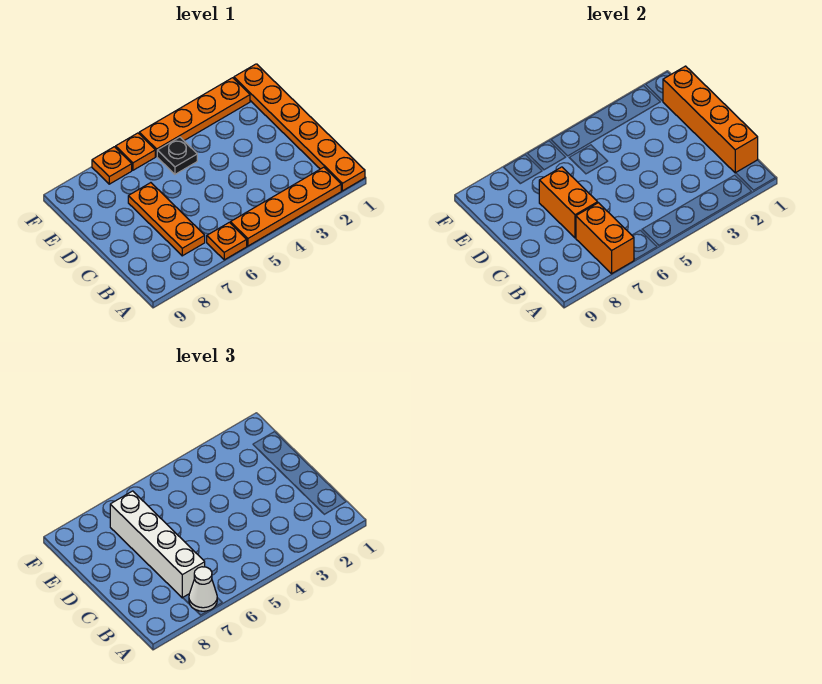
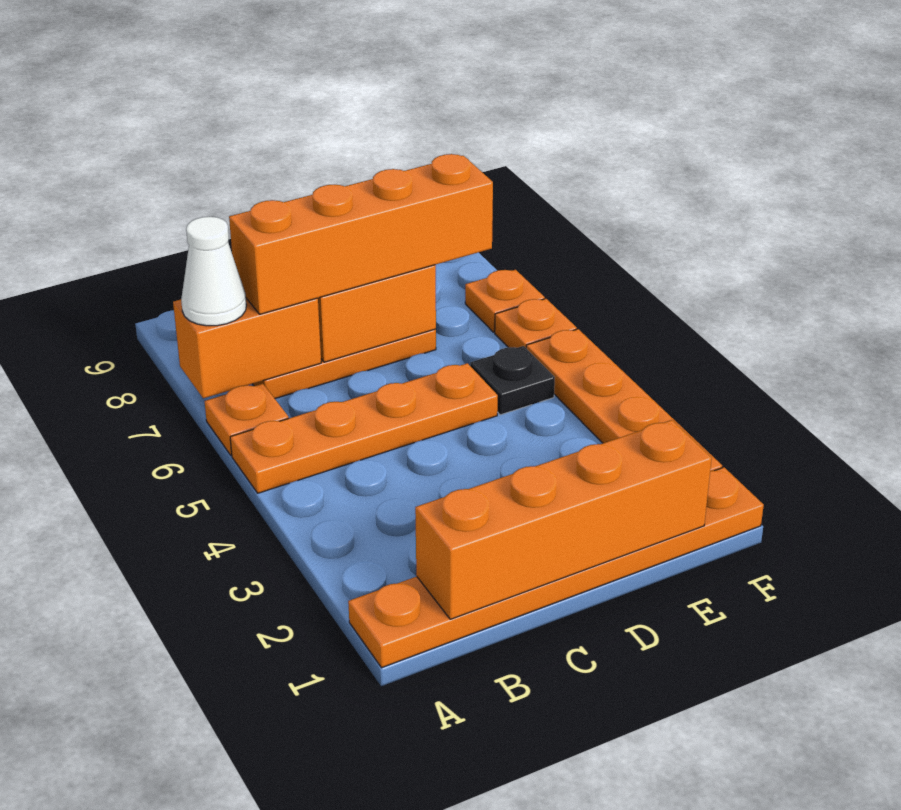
orange plate A2:A5 level 1 -> orange plate A5:D5 level 1
white brick B7:E7 level 3 -> orange brick B7:E7 level 3

